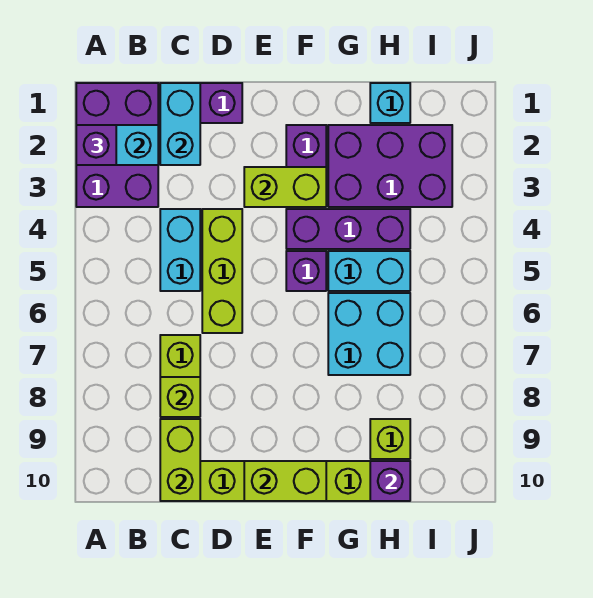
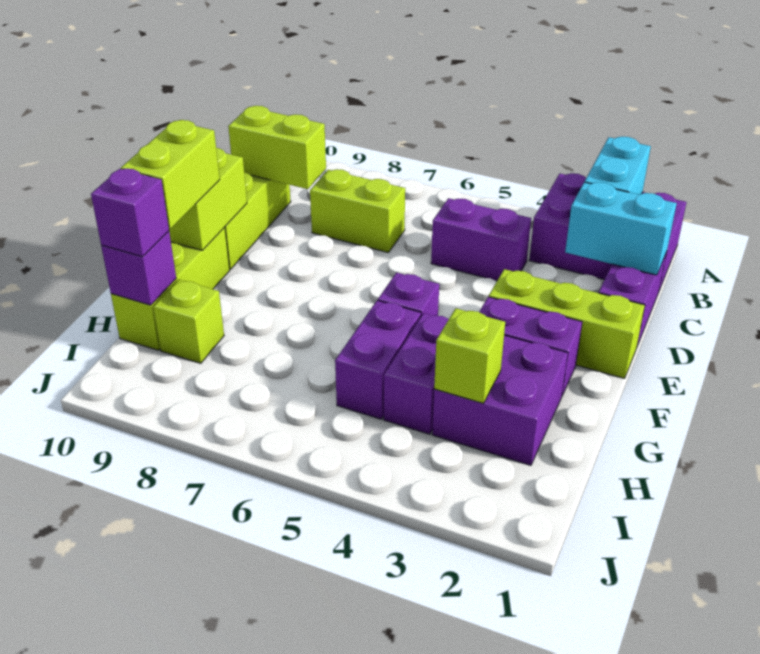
purple brick A2 level 3 -> purple brick H10 level 3
cyan brick C4:C5 level 1 -> purple brick C4:C5 level 1
lime brick C8 level 2 -> lime brick H3 level 2
lime brick D4:D6 level 1 -> lime brick E1:E3 level 1
lime brick E3:F3 level 2 -> lime brick F10:G10 level 3
purple brick F4:H4 level 1 -> purple brick G4:H4 level 1
purple brick G2:I3 level 1 -> purple brick G2:H3 level 1
cyan brick G5:H5 level 1 -> purple brick G5:H5 level 1
cyan brick G6:H7 level 1 -> none
cyan brick H1 level 1 -> none

